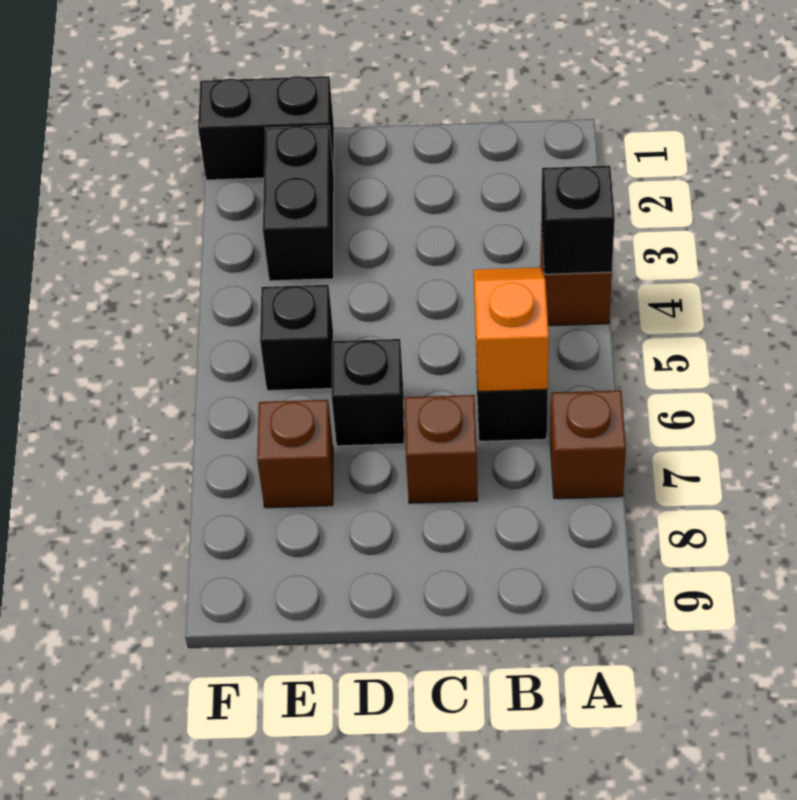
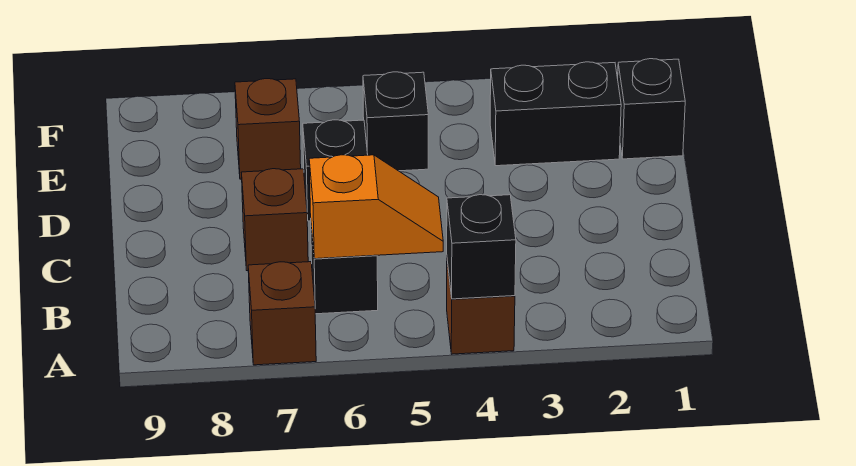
black brick E1:F1 level 1 -> black brick E1 level 1

